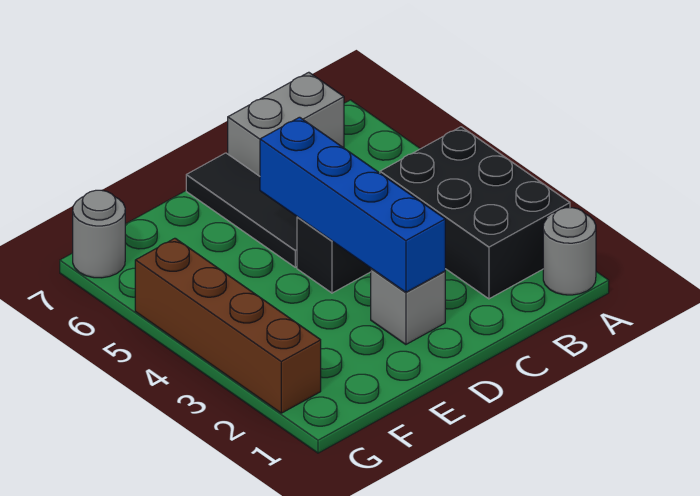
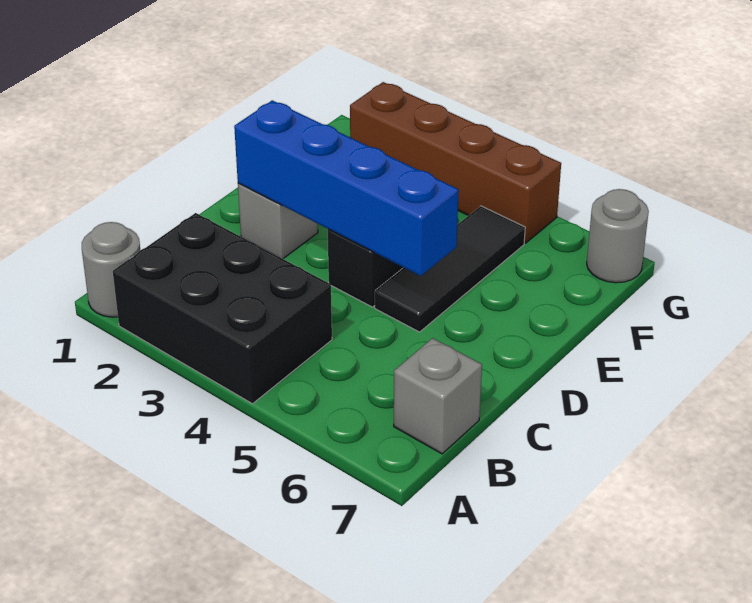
grey brick B7:C7 level 1 -> grey brick B7 level 1
black tile D5:D7 level 1 -> black tile D5:F5 level 1

